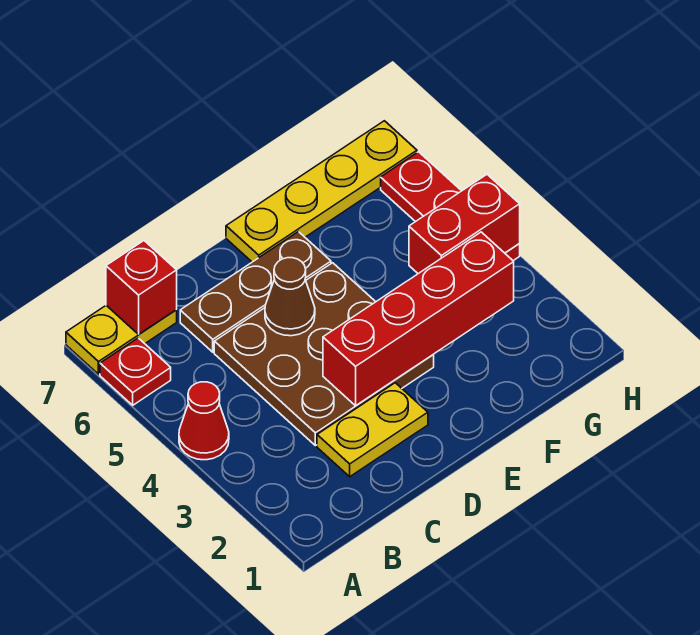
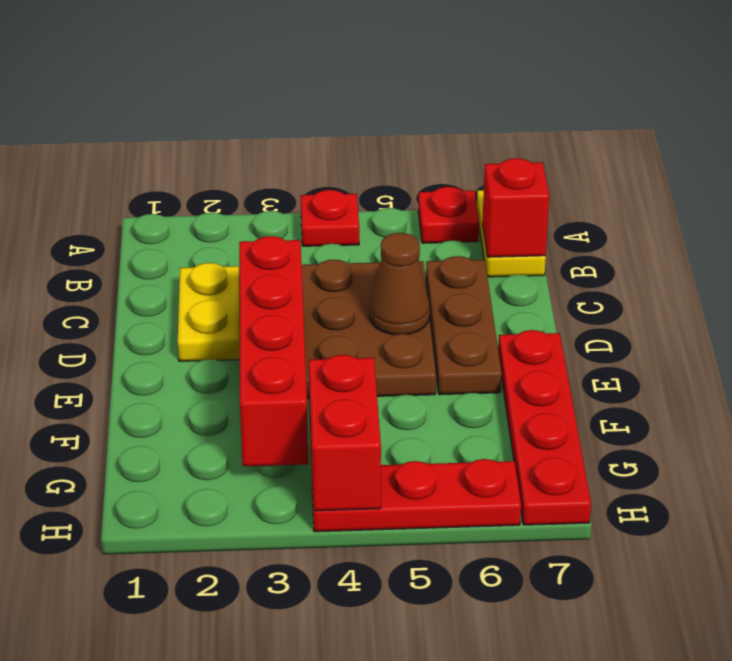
red cone A4 level 1 -> red plate A4 level 1
yellow plate E7:H7 level 1 -> red plate E7:H7 level 1

